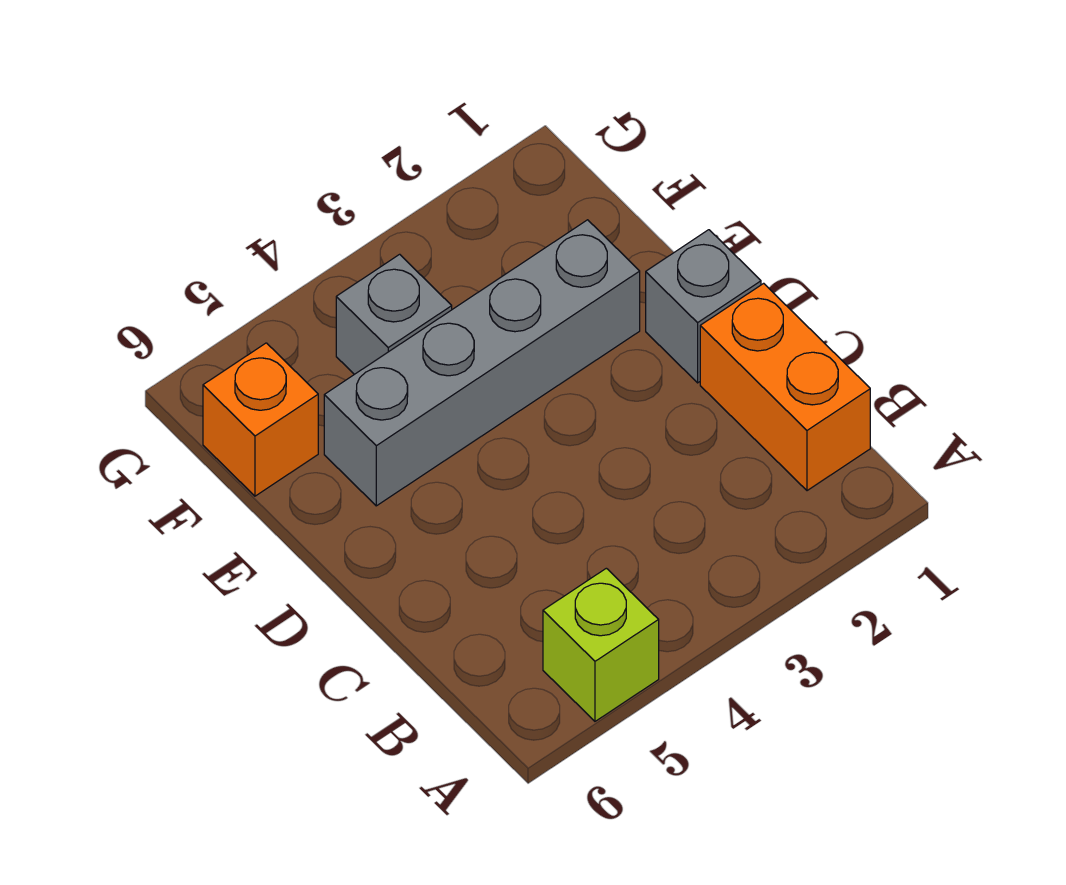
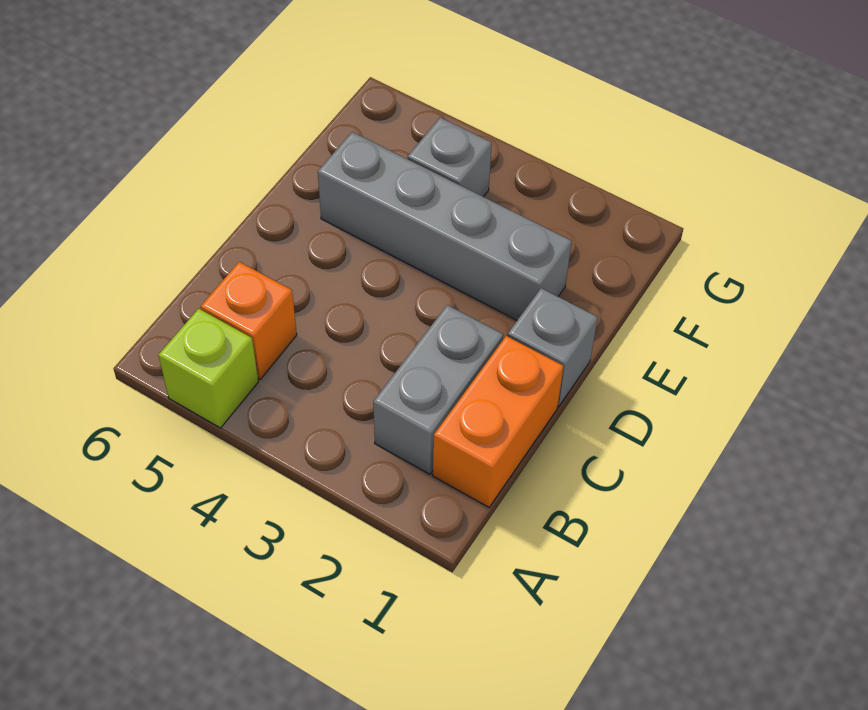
none -> grey brick B2:C2 level 1
orange brick F6 level 1 -> orange brick B5 level 1

